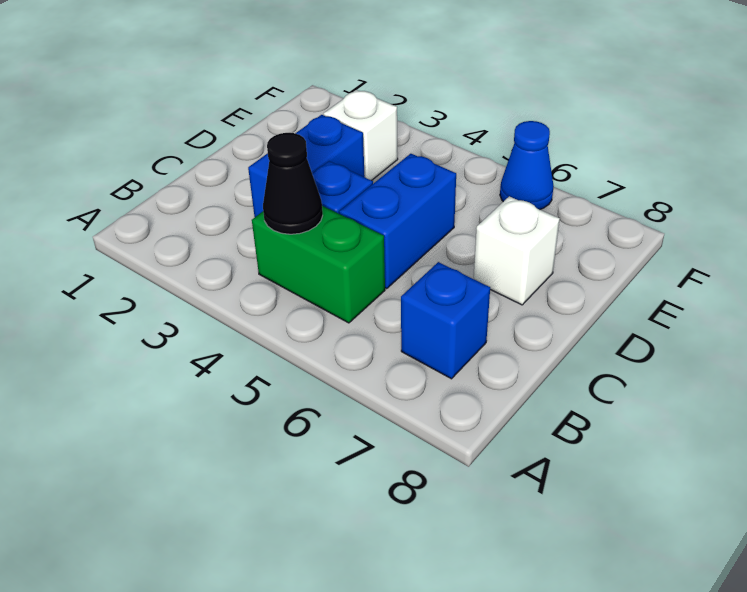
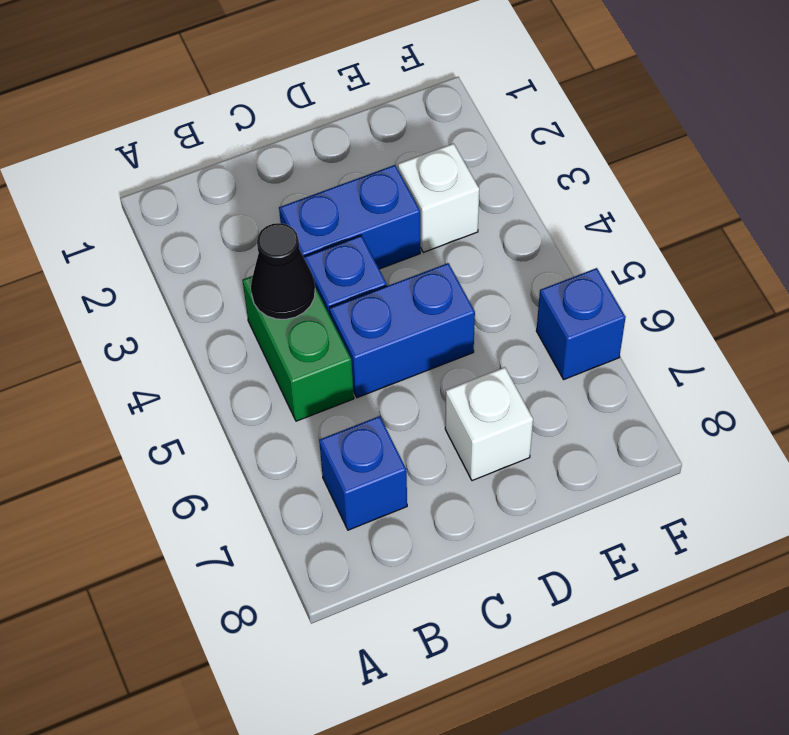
blue cone F6 level 1 -> blue brick F6 level 1

